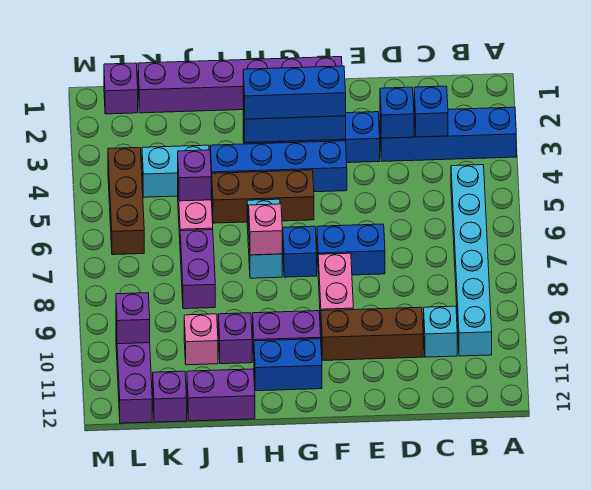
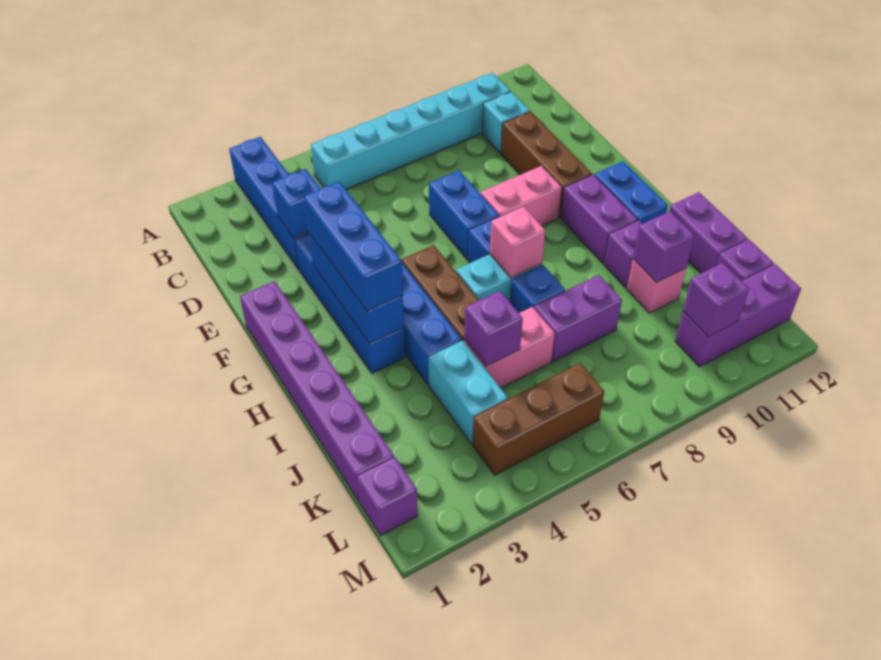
blue brick C3 level 2 -> blue brick I7 level 1
none -> purple brick J10 level 2

